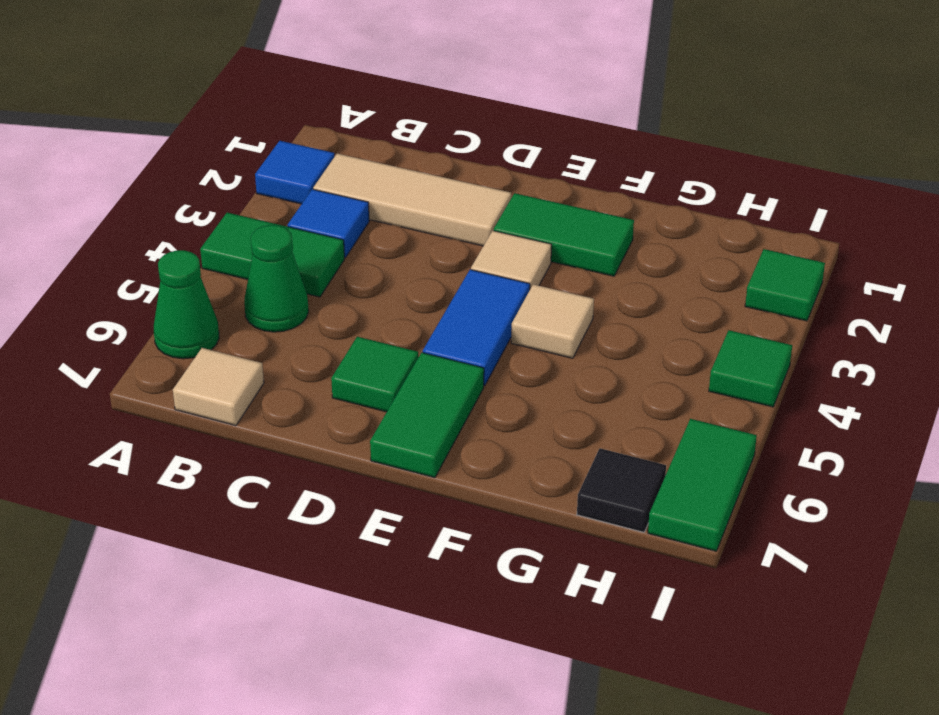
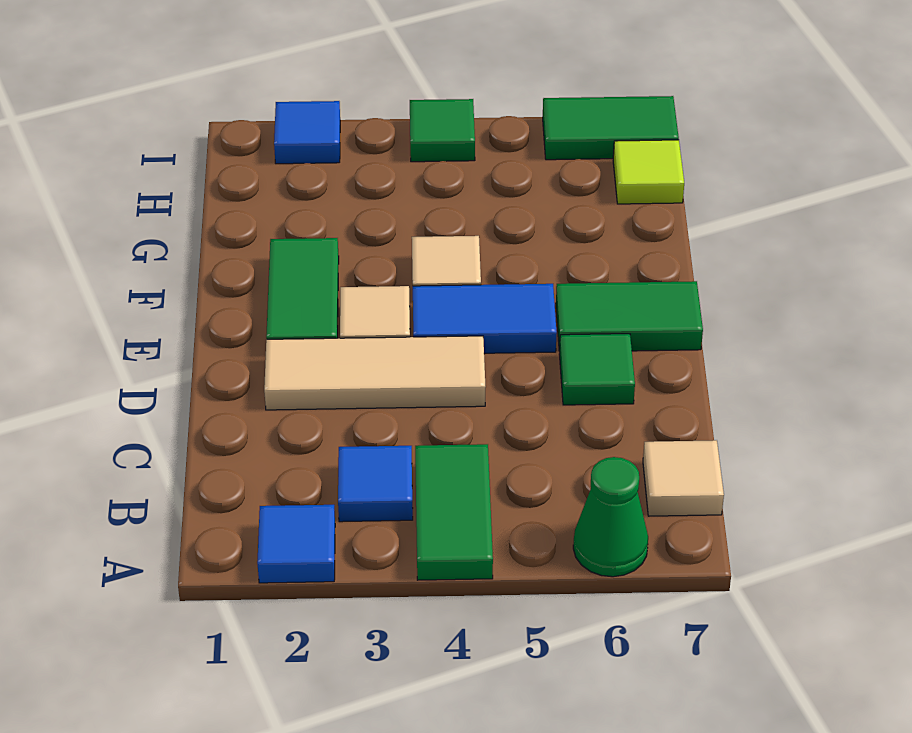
tan tile B2:D2 level 1 -> tan tile D2:D4 level 1
green cone B5 level 1 -> none
black tile H7 level 1 -> lime tile H7 level 1
green tile I2 level 1 -> blue tile I2 level 1

